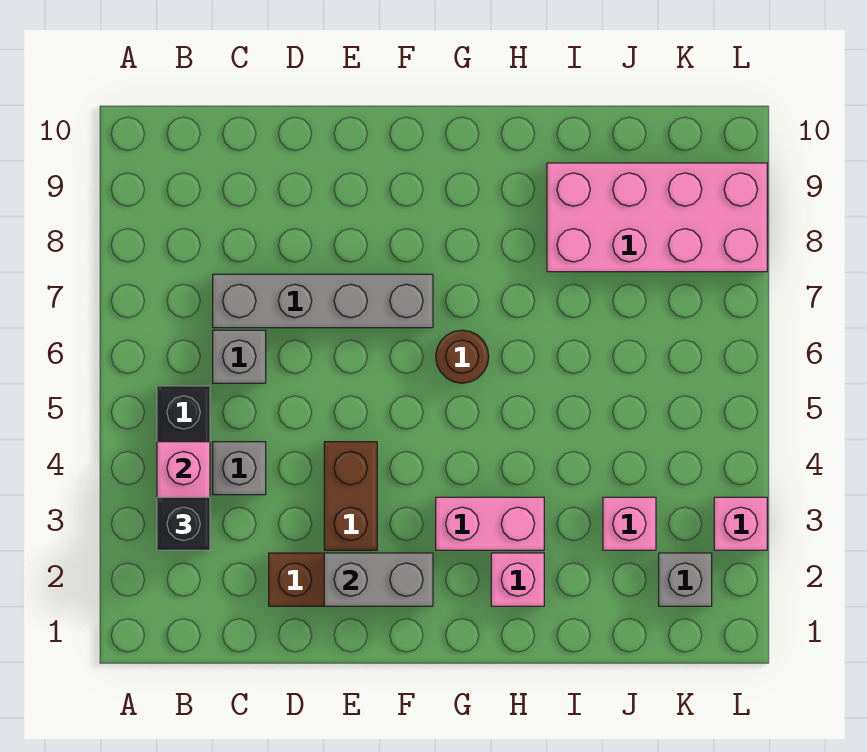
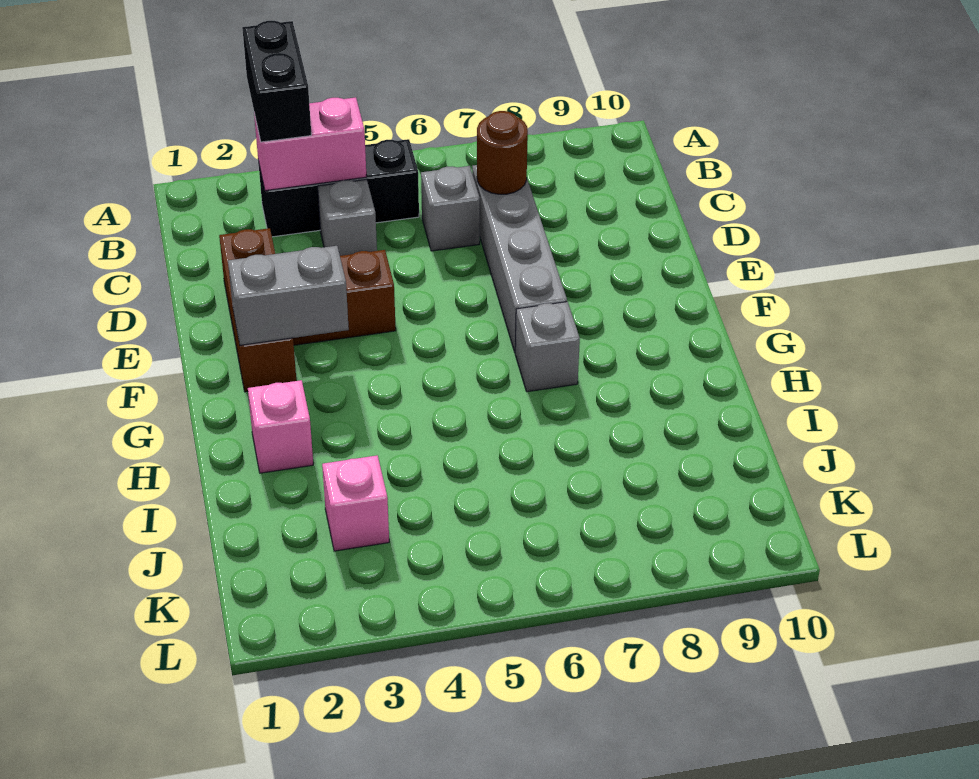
black brick B3 level 3 -> black brick A3:B3 level 3
grey brick E2:F2 level 2 -> grey brick F2:F3 level 2
pink brick G3:H3 level 1 -> none
brown round brick G6 level 1 -> brown round brick C7 level 2
pink brick I8:L9 level 1 -> none
grey brick K2 level 1 -> grey brick G7 level 1
pink brick L3 level 1 -> none

